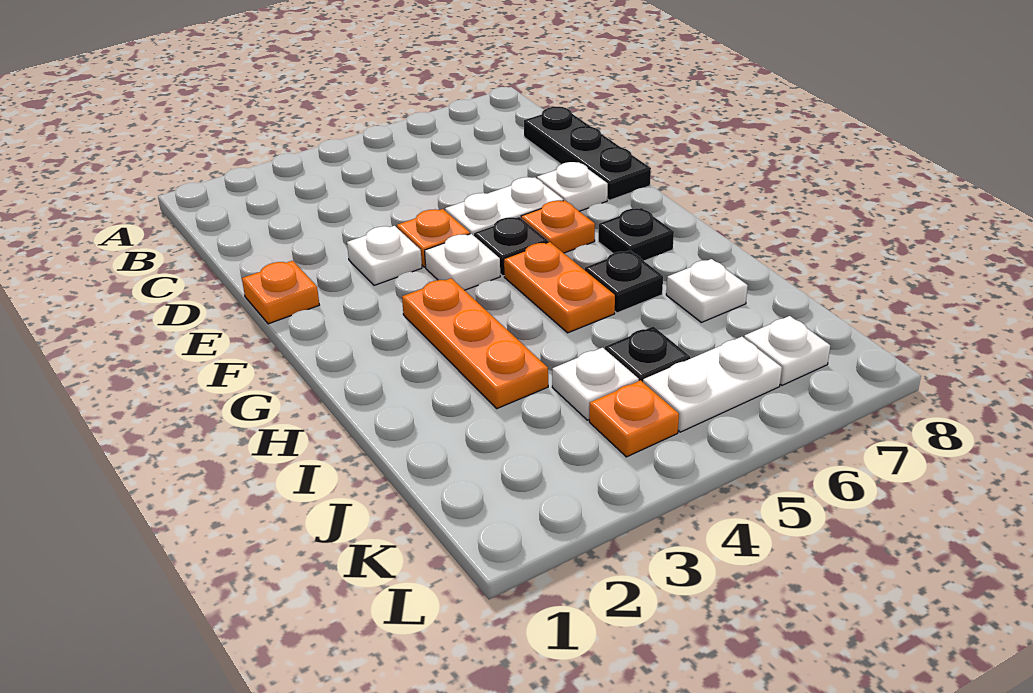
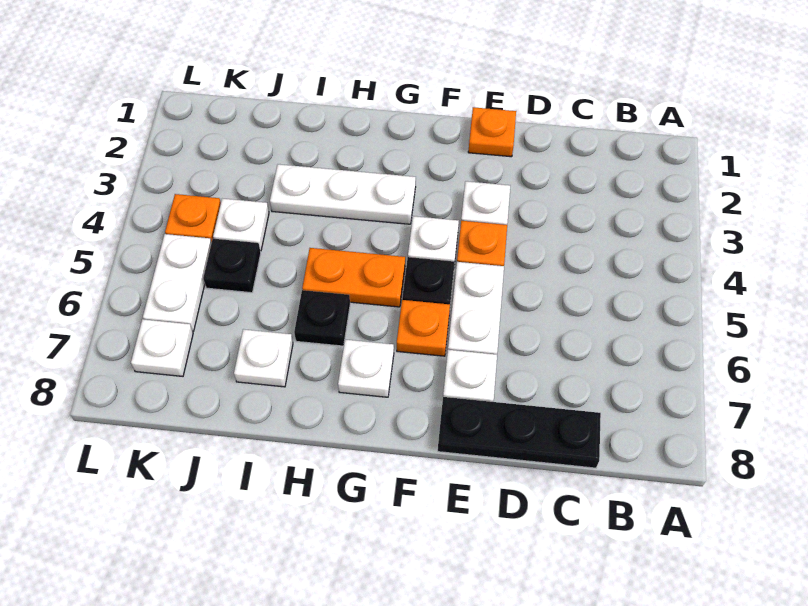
orange plate G3:I3 level 1 -> white plate G3:I3 level 1
black plate G7 level 1 -> white plate G7 level 1

